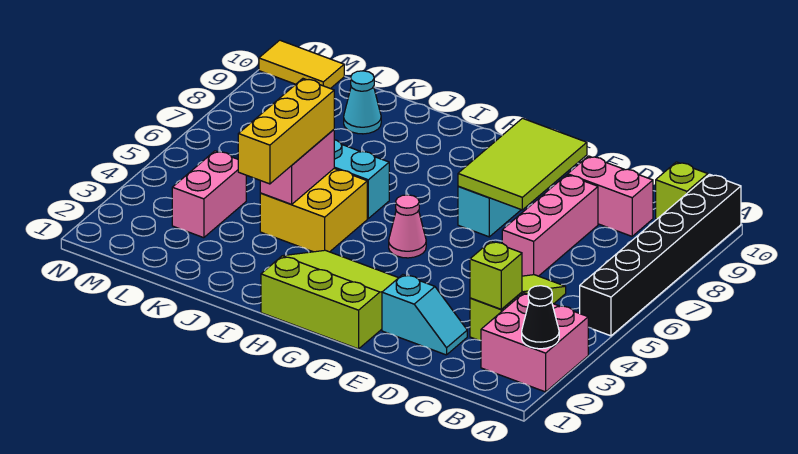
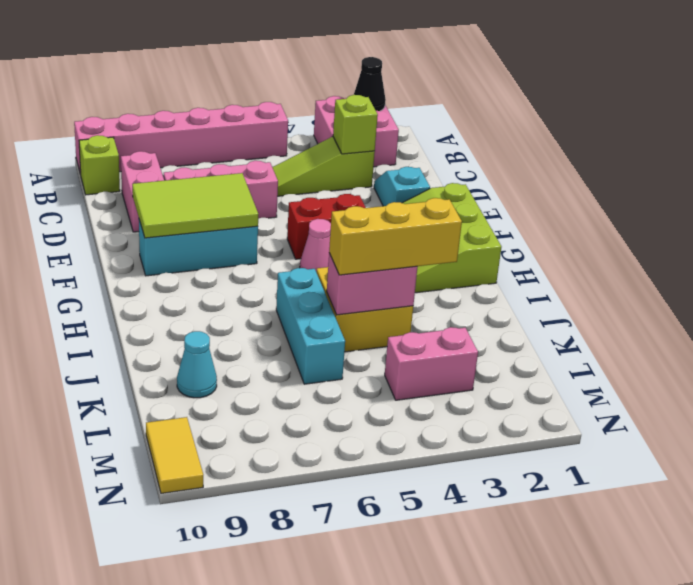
black brick A5:A10 level 1 -> pink brick A5:A10 level 1
none -> red brick F4:F5 level 1

